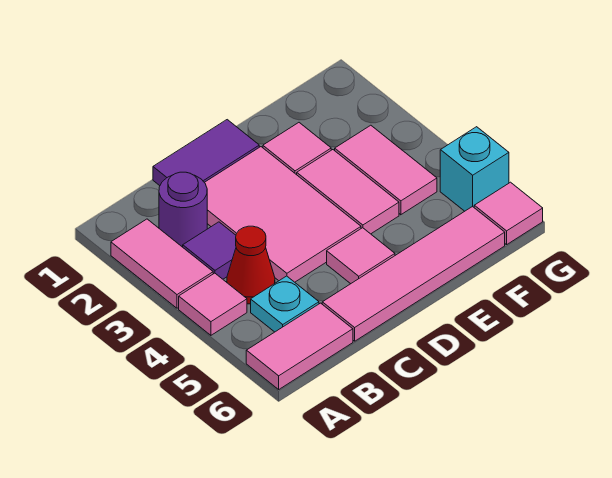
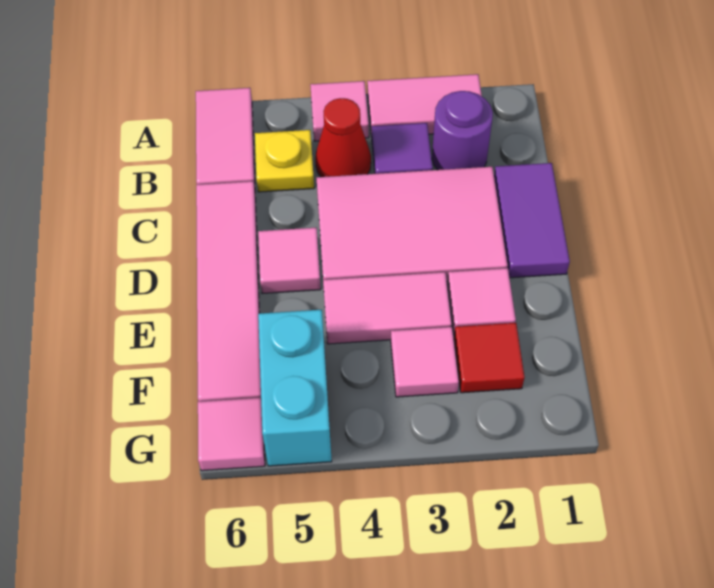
cyan plate B5 level 1 -> yellow plate B5 level 1
none -> red tile F2 level 1
pink tile F3:F4 level 1 -> pink tile F3 level 1
cyan brick G5 level 1 -> cyan brick F5:G5 level 1

